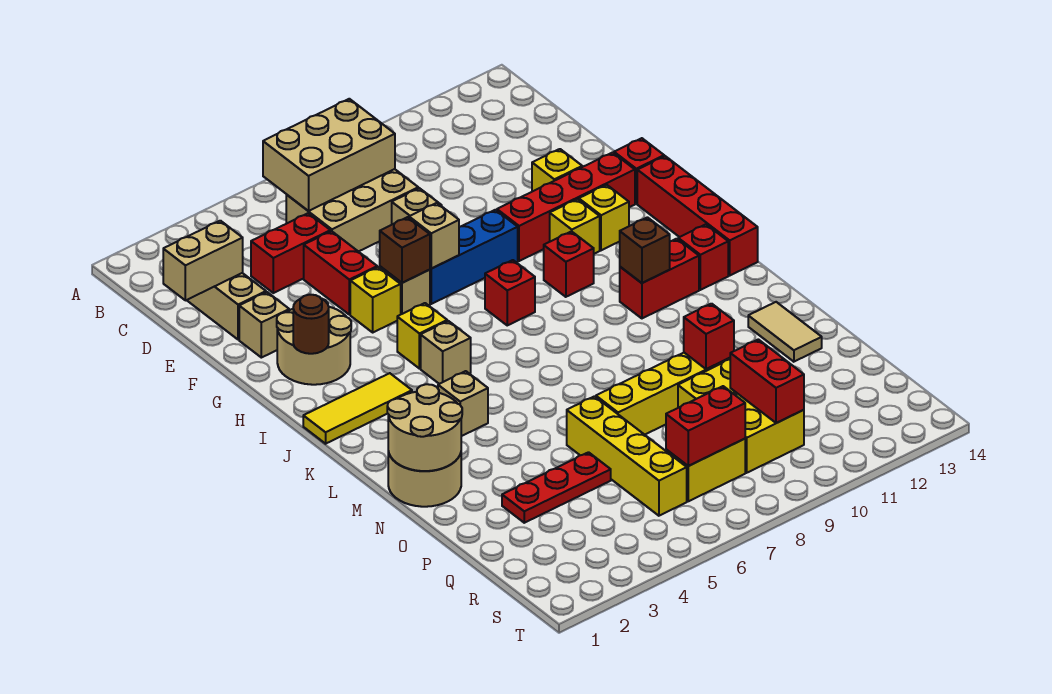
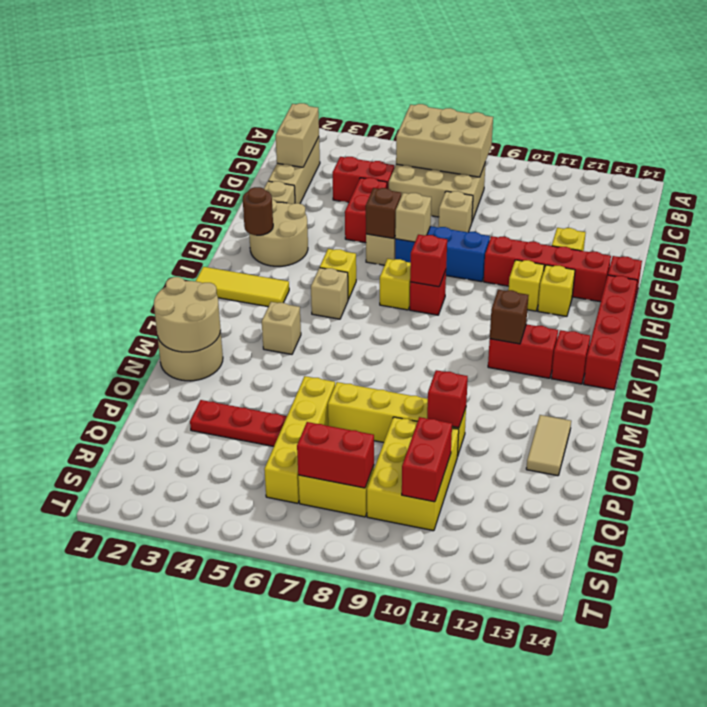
tan brick D1:D2 level 2 -> tan brick C2:D2 level 2
yellow brick G5 level 1 -> yellow brick I7 level 1
red brick I10 level 1 -> red brick I8 level 2

